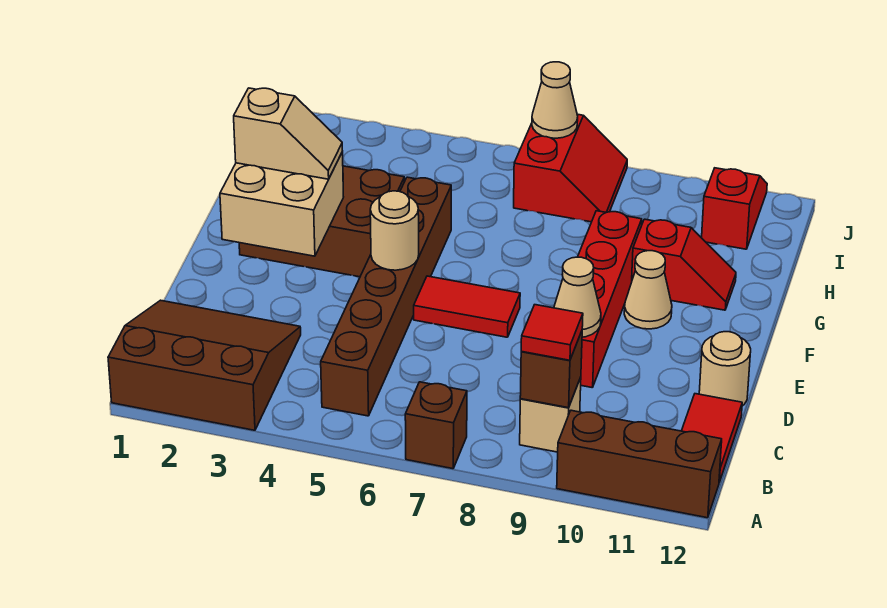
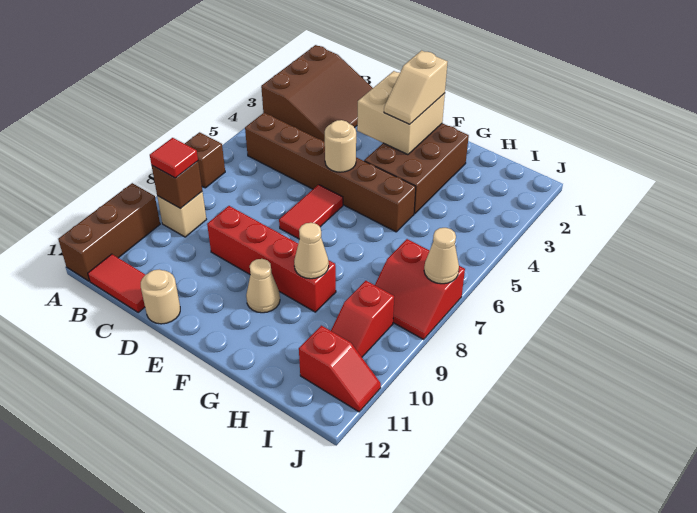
tan cone D9 level 2 -> tan cone G9 level 2
red slope G10:G11 level 1 top 10 -> red slope I9:I10 level 1 top 9

